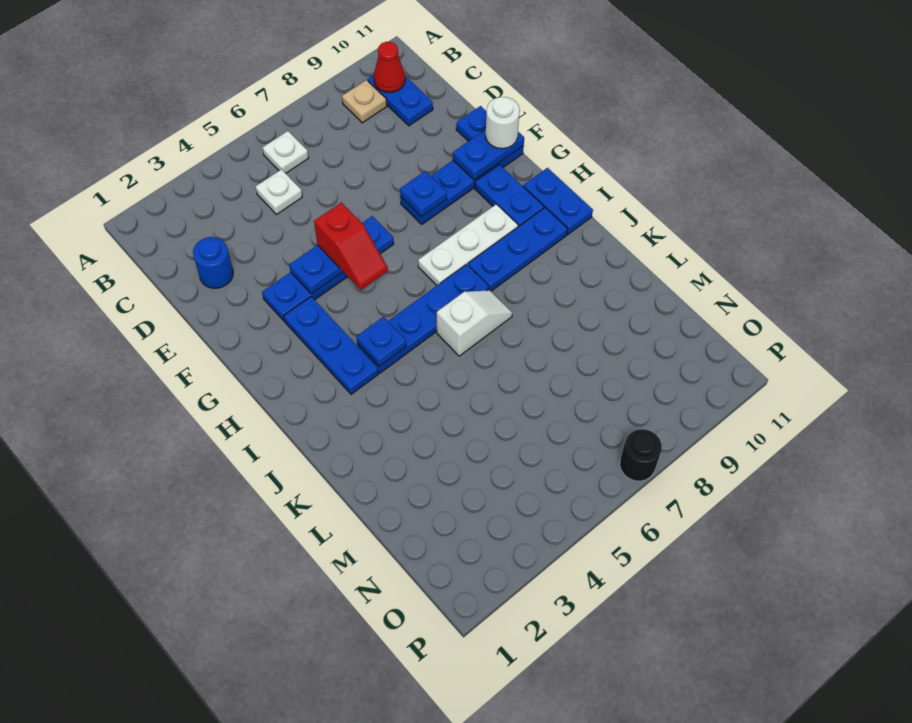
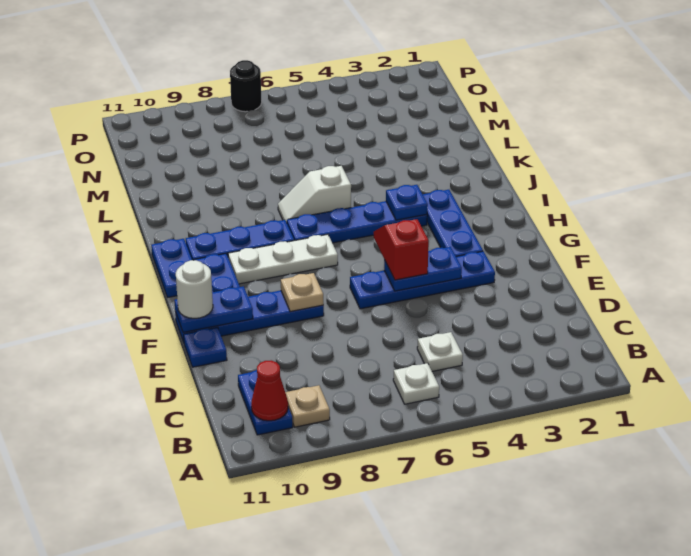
blue round brick D2 level 1 -> none
blue plate F8 level 2 -> tan plate F8 level 2

